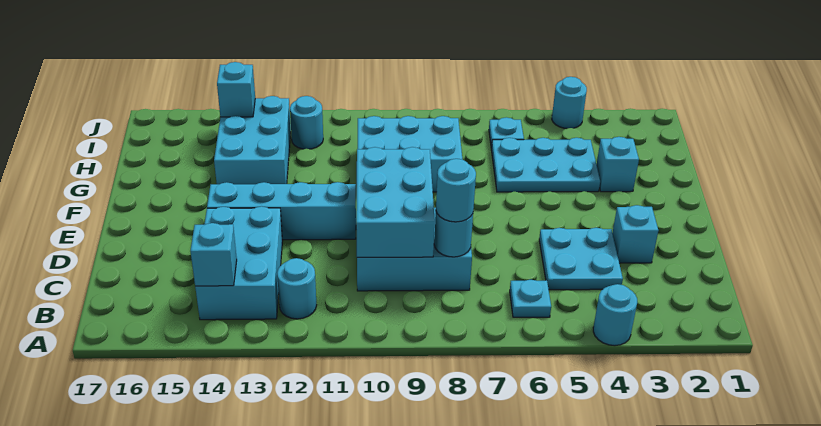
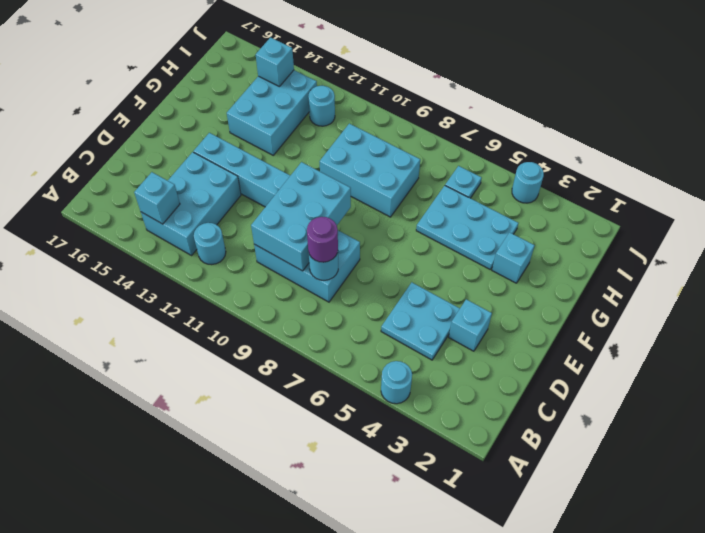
cyan plate B6 level 1 -> none
cyan round brick C8 level 3 -> purple round brick C8 level 3

